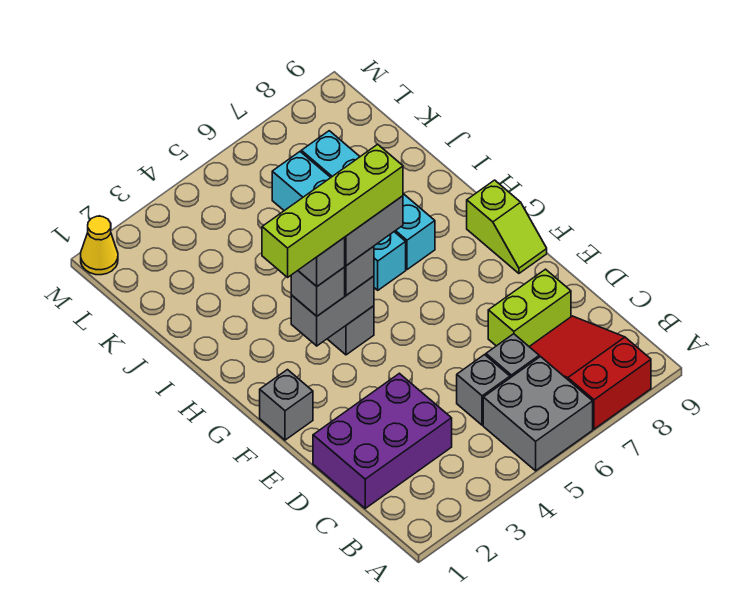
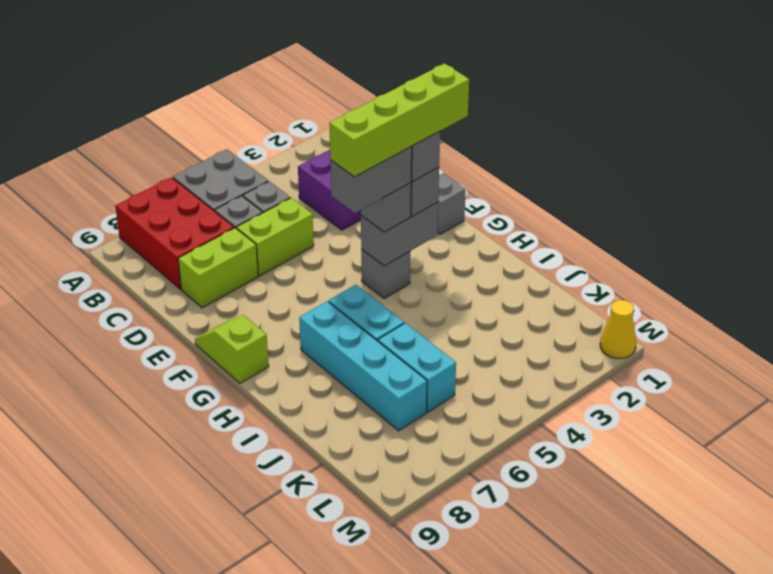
red slope A7:C8 level 1 top A -> red brick A7:C8 level 1
none -> lime brick D5:D6 level 1

